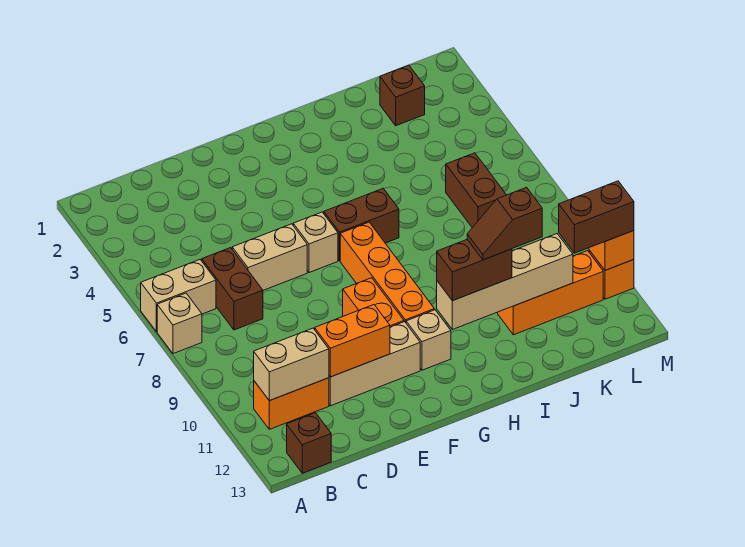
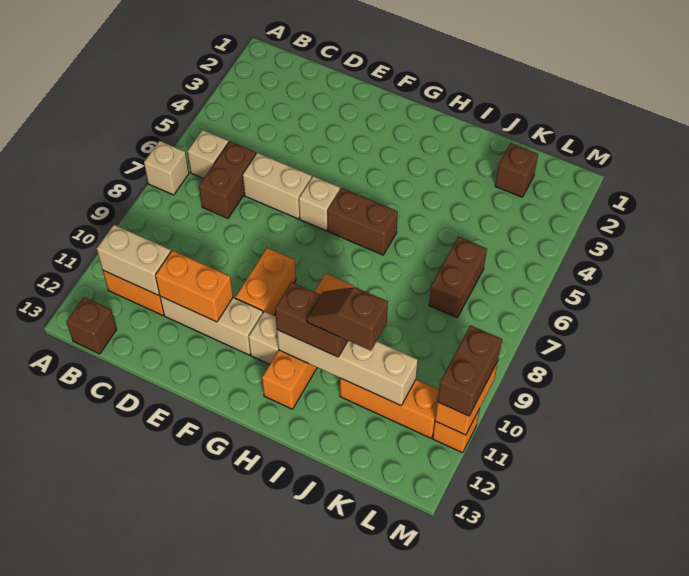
tan brick A6:B6 level 1 -> tan brick B6 level 1
orange brick G7:G10 level 1 -> orange brick H9:H12 level 1
brown brick L11:M11 level 3 -> brown brick M10:M11 level 3

